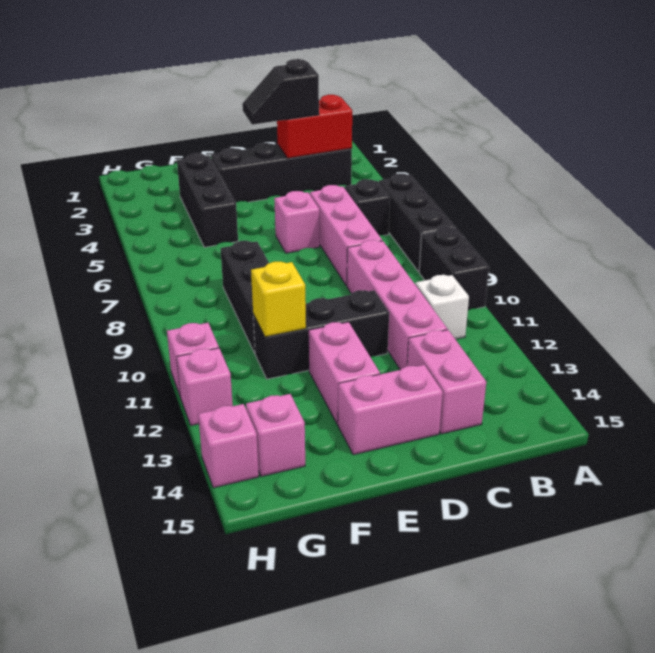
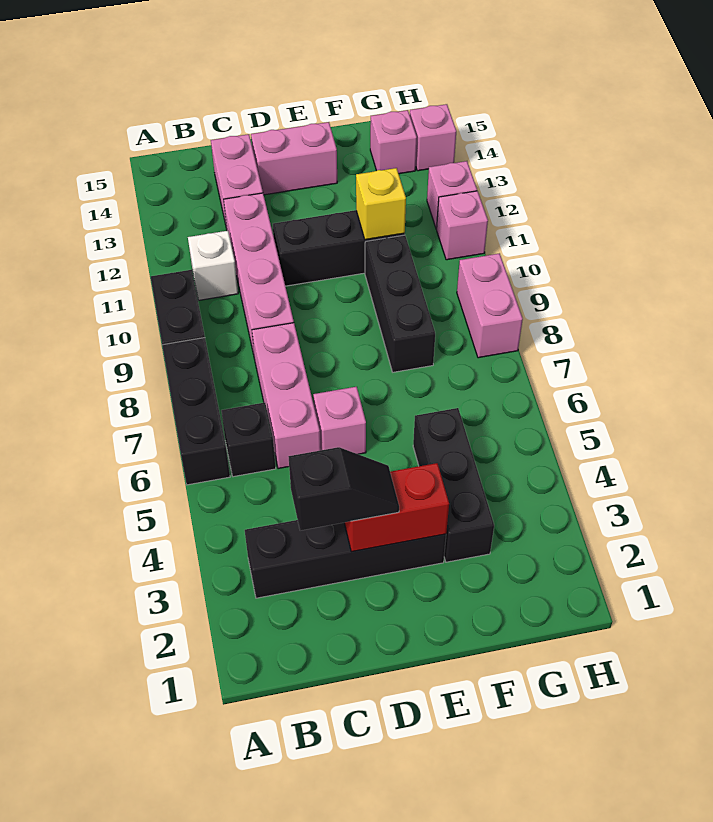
red brick B3:C3 level 2 -> red brick D3:E3 level 2
pink brick E12:E13 level 1 -> pink brick H8:H9 level 1

